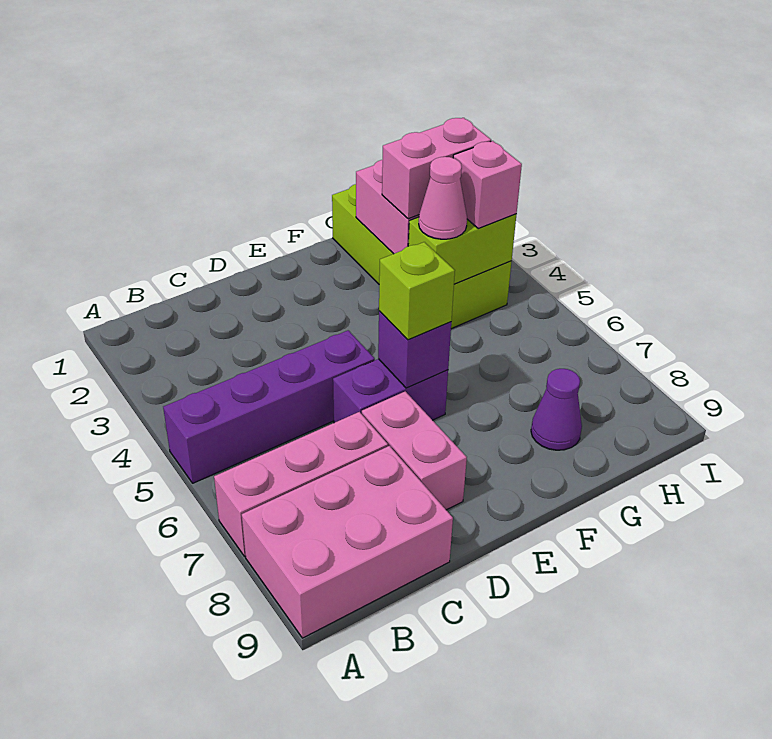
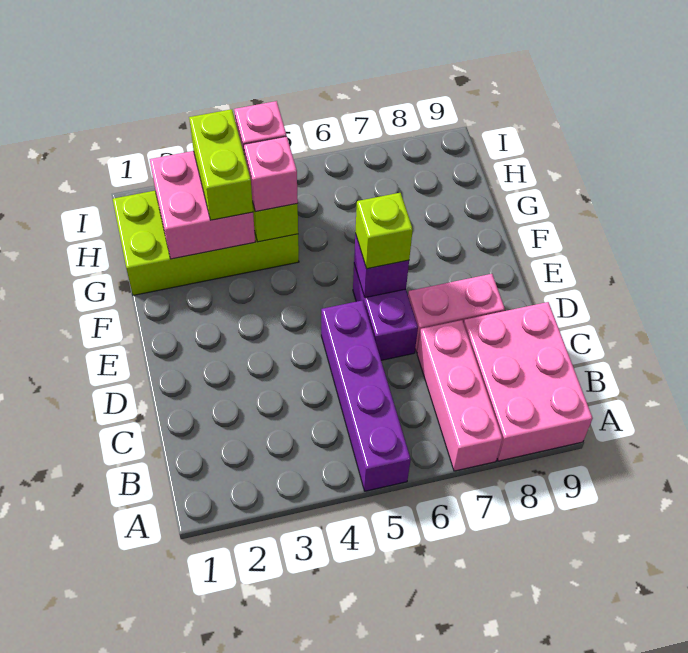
pink brick G3:H3 level 3 -> lime brick G3:H3 level 3
pink cone G4 level 3 -> pink brick G4 level 3
purple cone G8 level 1 -> none

